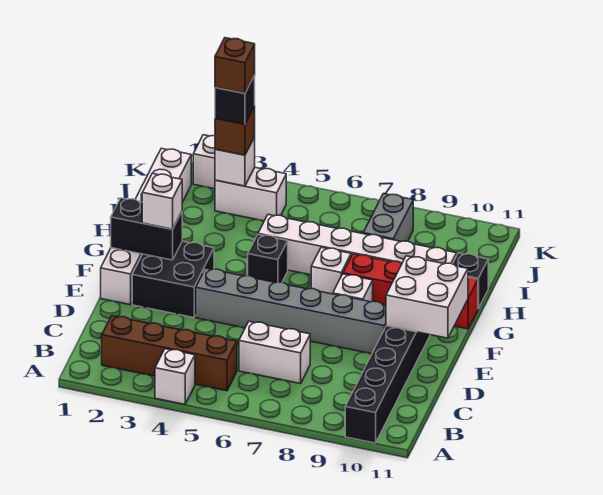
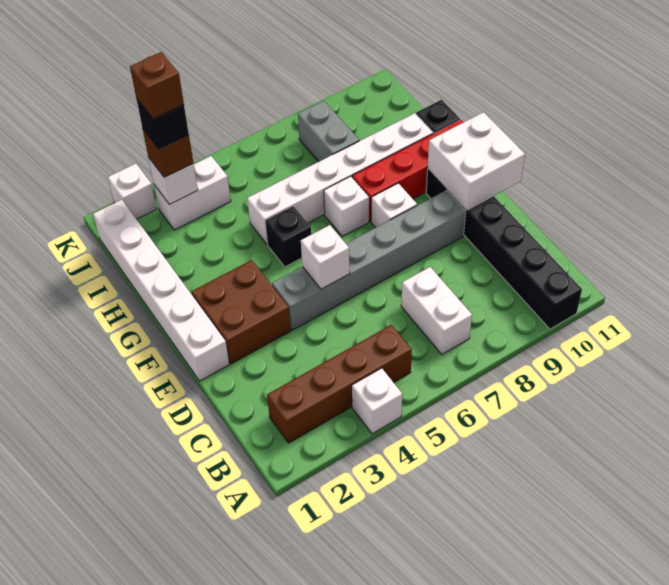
white brick C6:C7 level 1 -> white brick B7:C7 level 1
black brick E2:F3 level 1 -> brown brick E2:F3 level 1
black brick F1:F2 level 2 -> none
white brick F2 level 3 -> white brick E5 level 2

